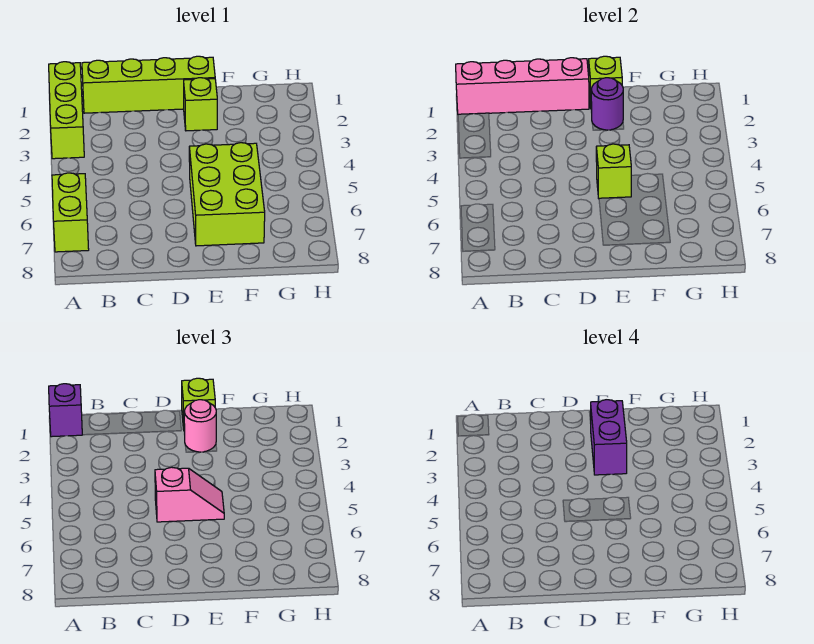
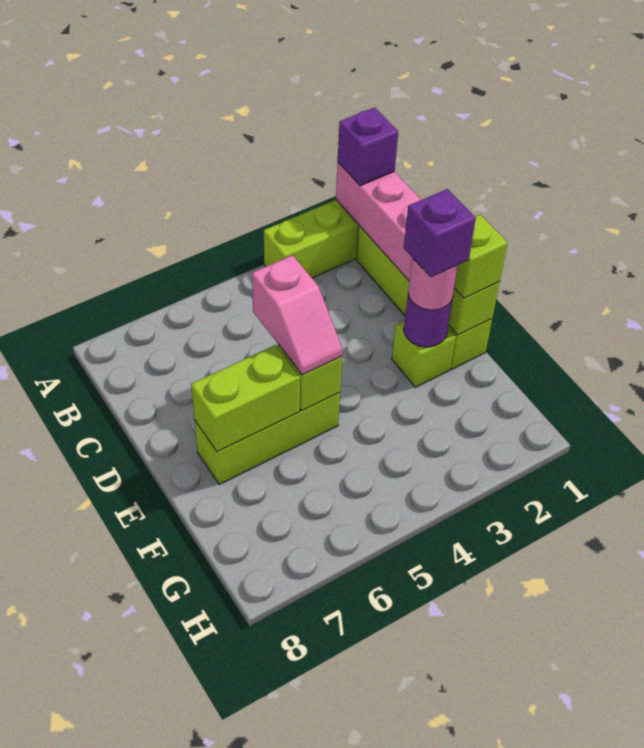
lime brick A6:A7 level 1 -> lime brick E6:E7 level 2
purple brick E2:E3 level 4 -> purple brick E2 level 4
lime brick E5:F7 level 1 -> lime brick E5:E7 level 1

